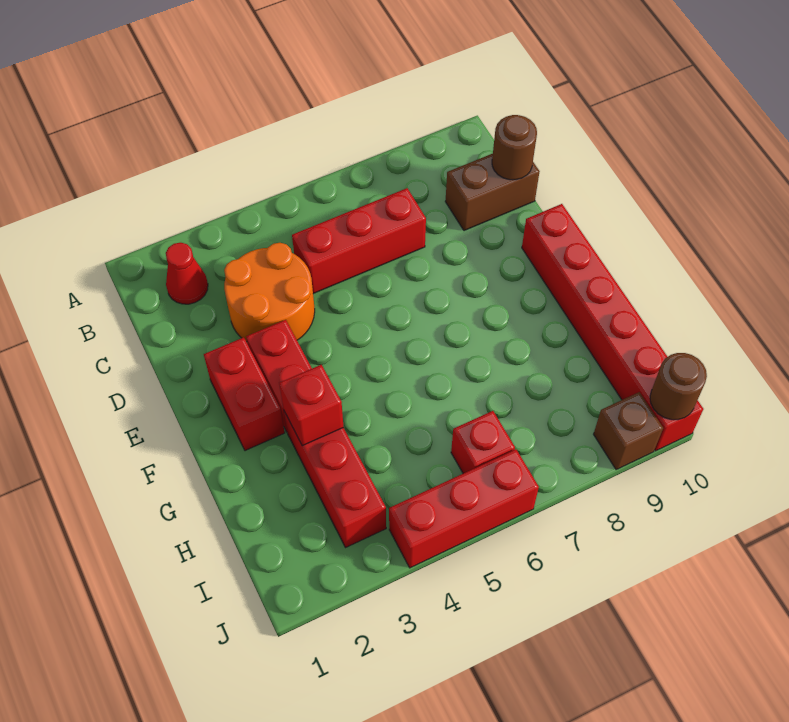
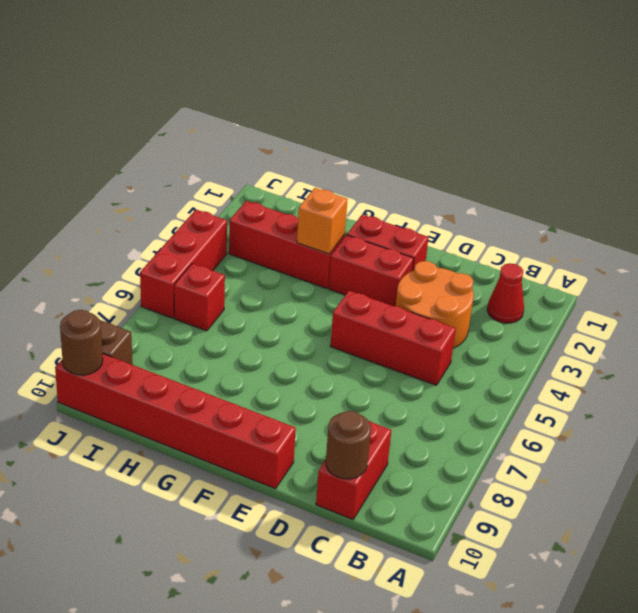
red brick C5:C7 level 1 -> red brick C5:E5 level 1
brown brick C9:C10 level 1 -> red brick C9:C10 level 1
red brick G3 level 2 -> orange brick G3 level 2

